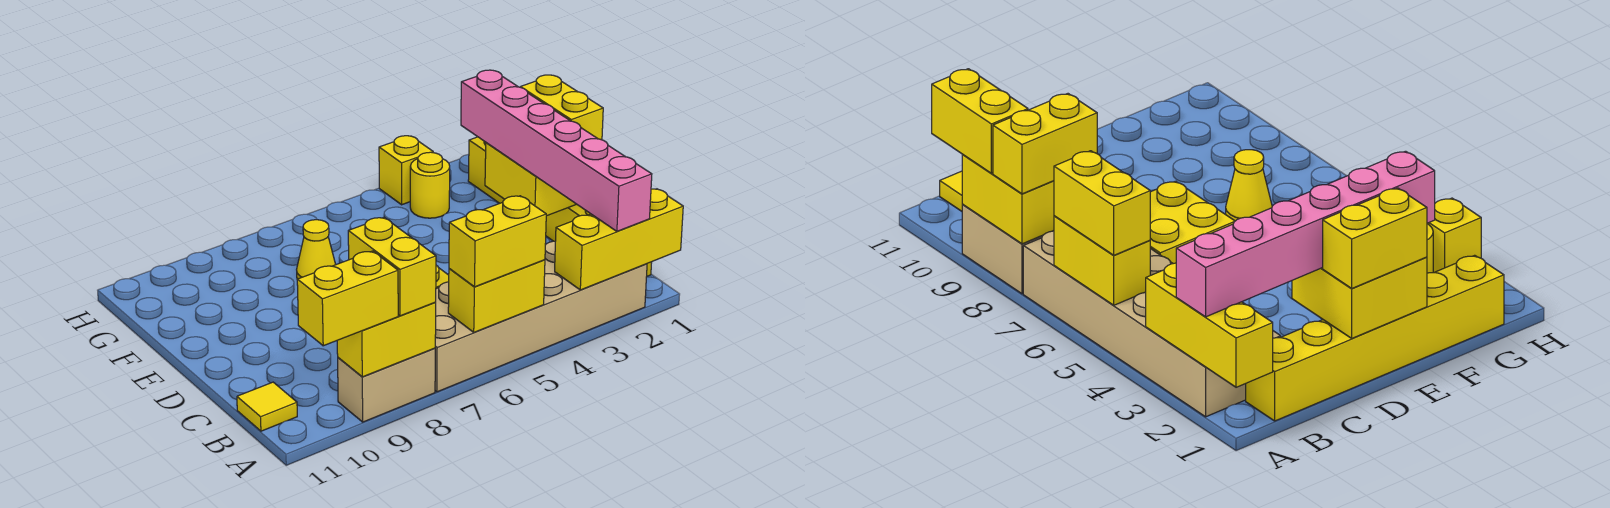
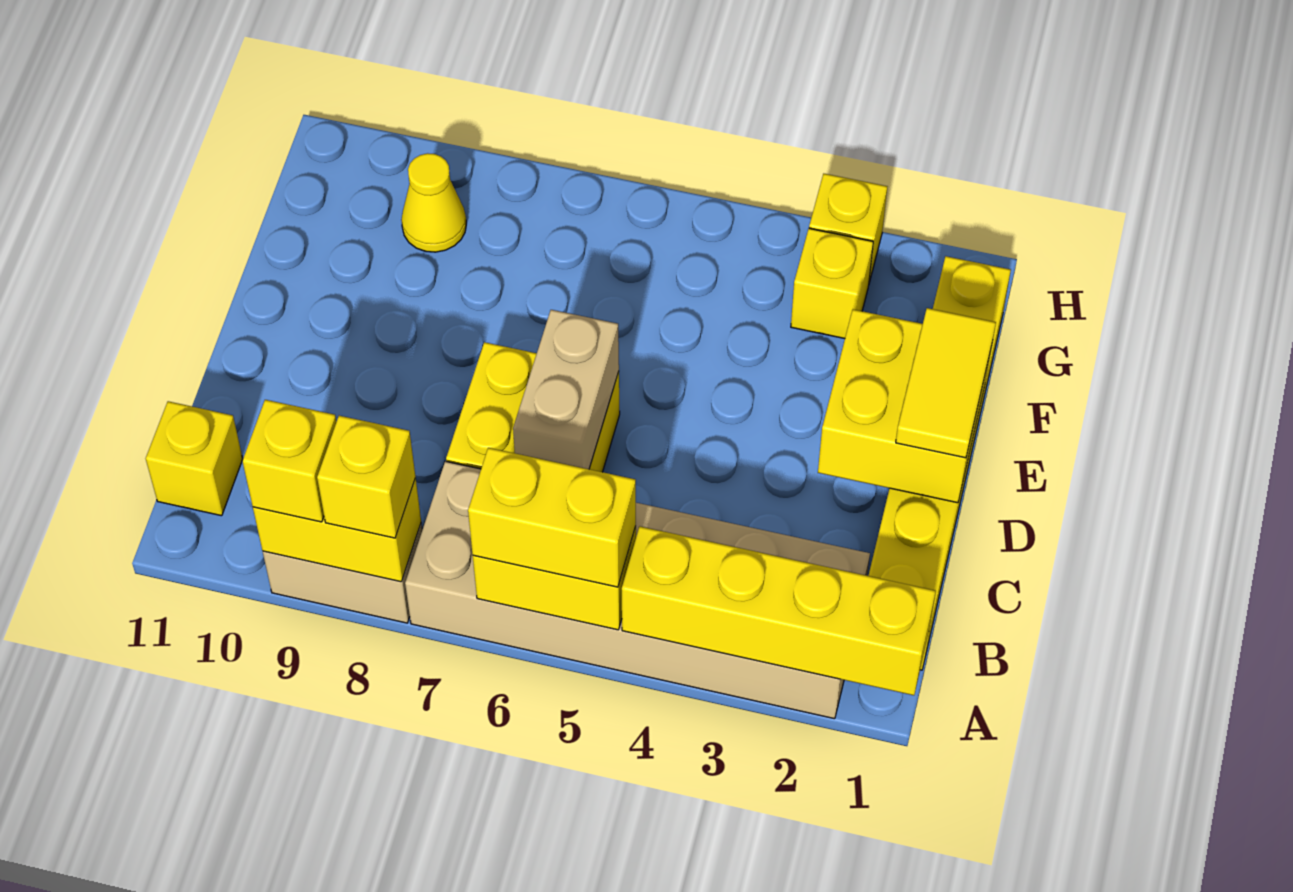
yellow brick A1:A3 level 2 -> yellow brick A1:A4 level 2
pink brick A2:F2 level 3 -> none
yellow brick A8:B8 level 3 -> yellow brick A8 level 3
yellow brick A9:A10 level 3 -> yellow brick A9 level 3
yellow tile B11 level 1 -> yellow brick B11 level 1
none -> tan brick C6:D6 level 2
yellow brick D1:E1 level 3 -> yellow tile D1:E1 level 3
yellow cone F7 level 1 -> yellow cone G9 level 1
yellow round brick G3 level 1 -> yellow brick G3 level 1

